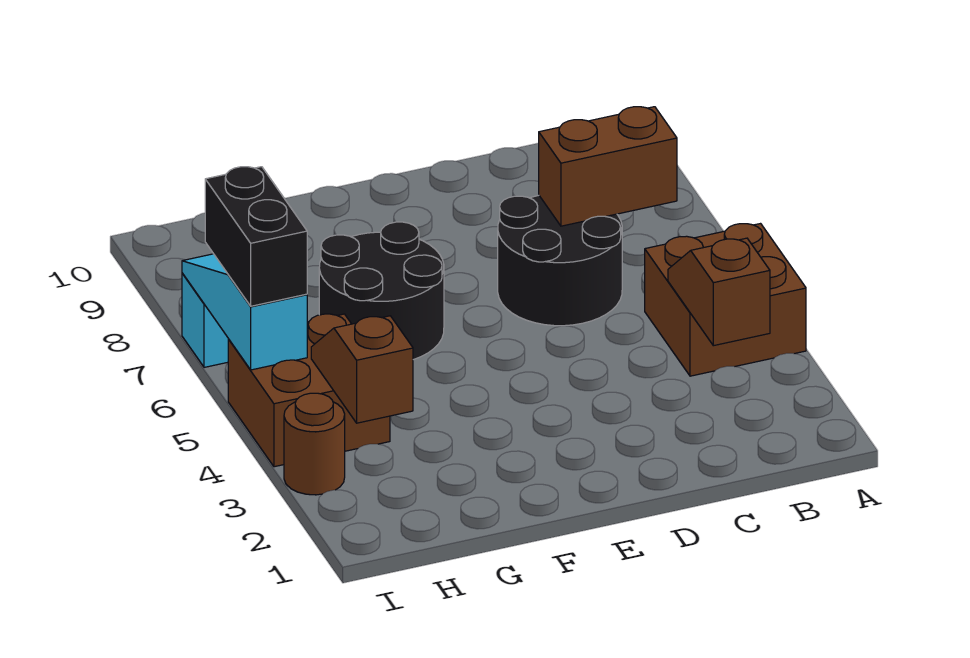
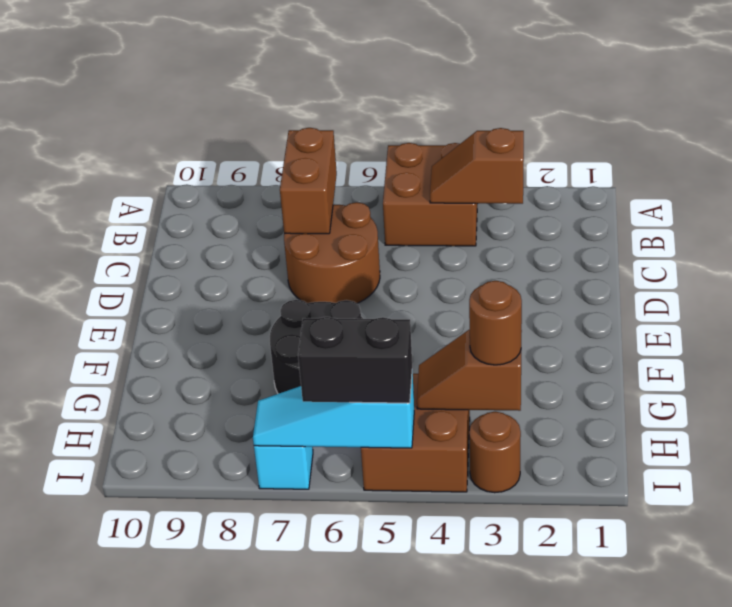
black round brick C6:D7 level 1 -> brown round brick C6:D7 level 1
none -> brown round brick H3 level 3

